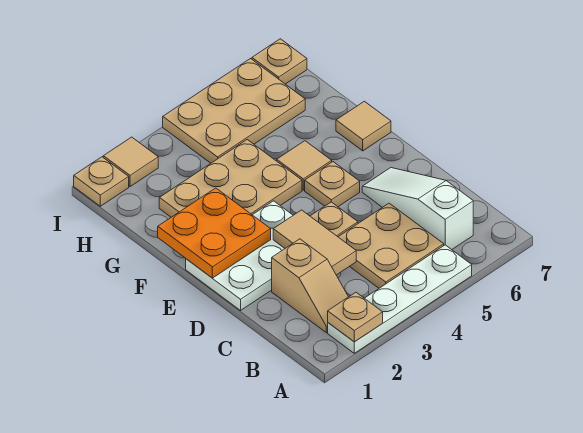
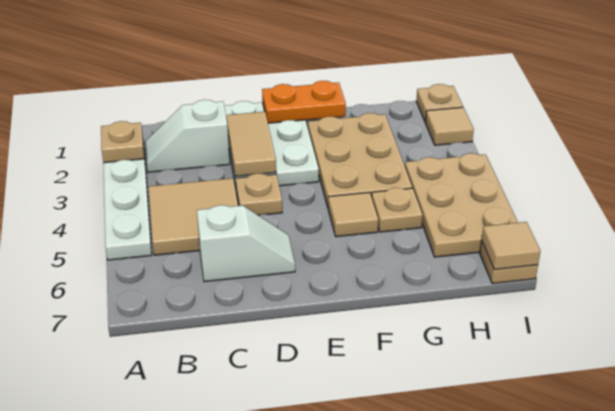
tan slope B2:C2 level 1 top C -> white slope B2:C2 level 1 top C
tan plate B4:C5 level 1 -> tan tile B4:C5 level 1
white slope B6:D6 level 1 top B -> white slope C6:D6 level 1 top C
tan tile C3:D3 level 2 -> tan tile D2:D3 level 2
orange plate E1:F2 level 2 -> orange plate E1:F1 level 2
tan plate E5 level 1 -> tan plate G5 level 1
tan tile F7 level 1 -> tan tile I7 level 2

